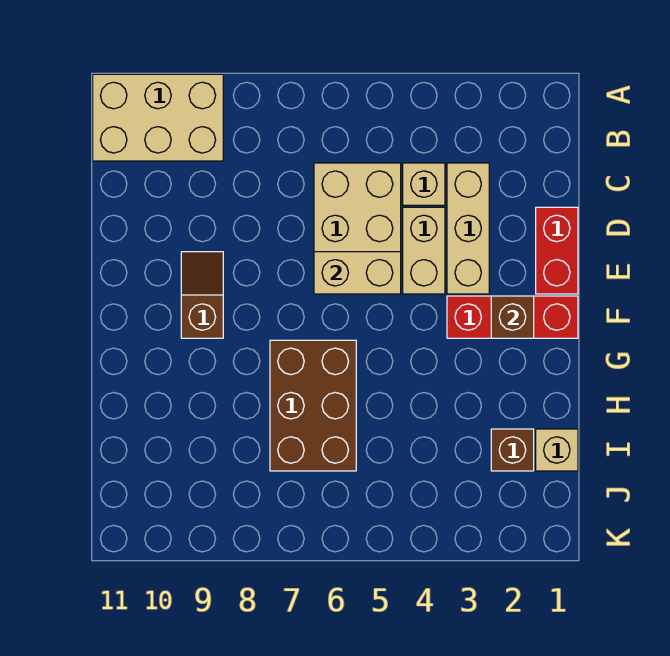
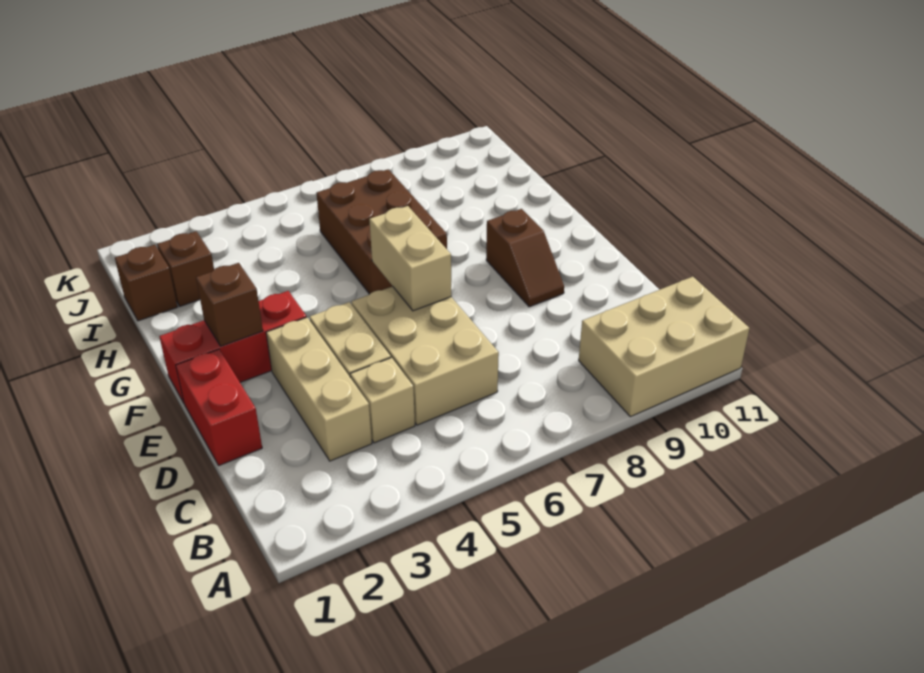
tan brick E5:E6 level 2 -> tan brick E6:F6 level 2
tan brick I1 level 1 -> brown brick I1 level 1

